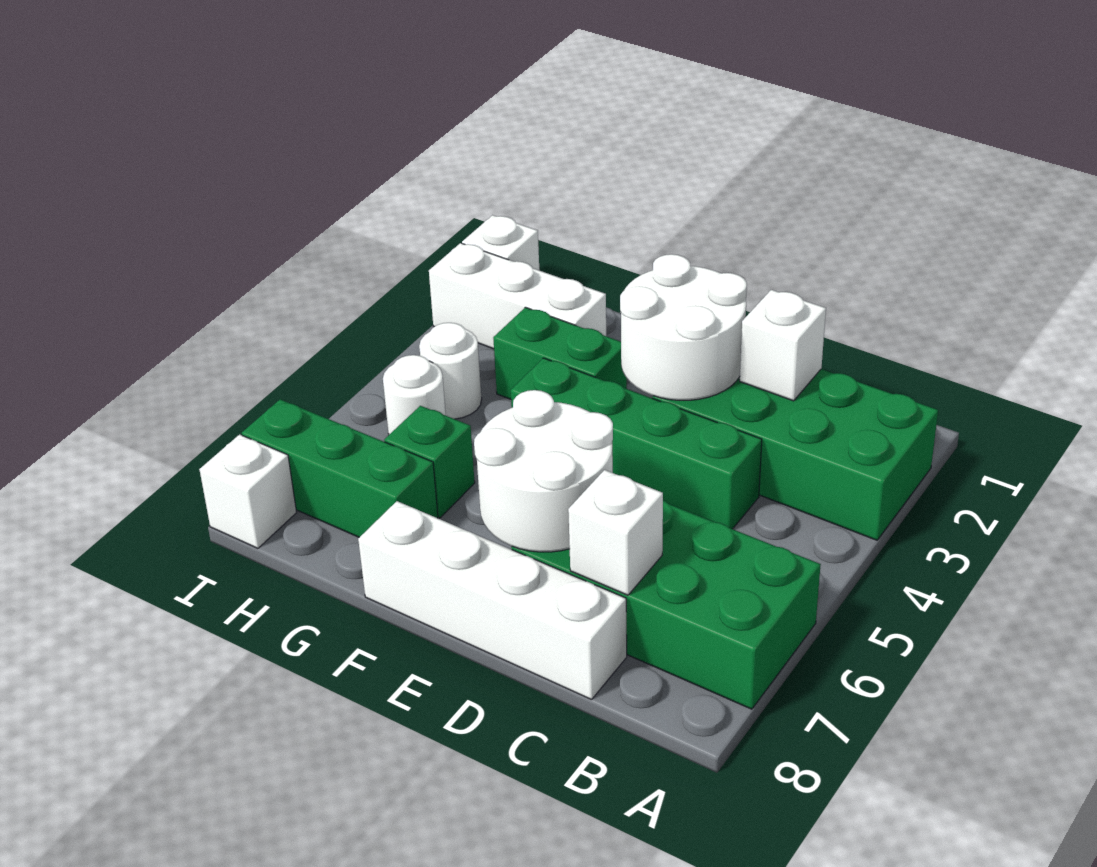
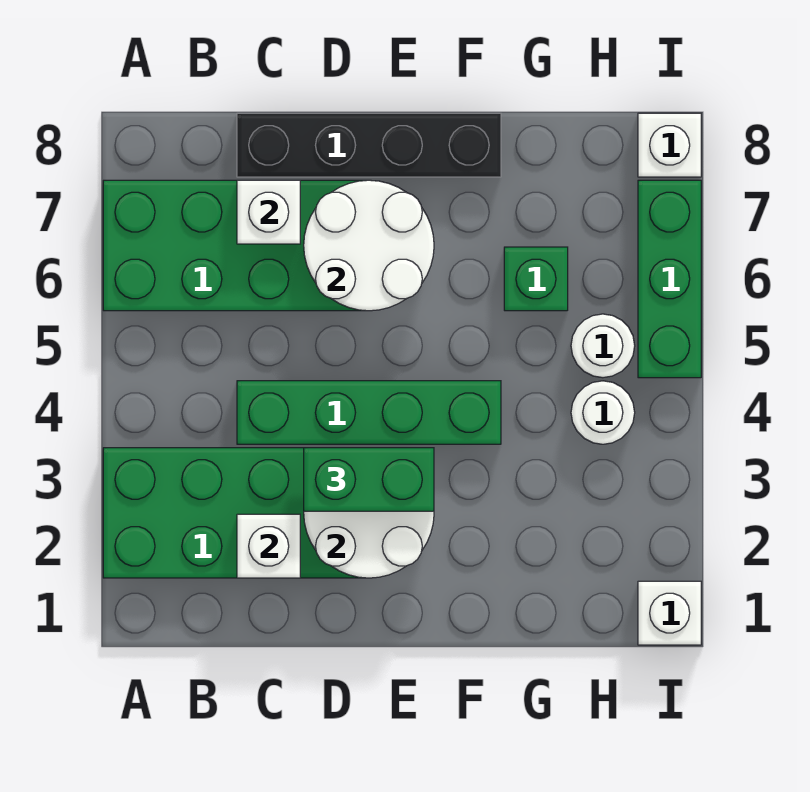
white brick C8:F8 level 1 -> black brick C8:F8 level 1
green brick F3:G3 level 1 -> green brick D3:E3 level 3
white brick G2:I2 level 1 -> none
green brick G7:I7 level 1 -> green brick I5:I7 level 1

